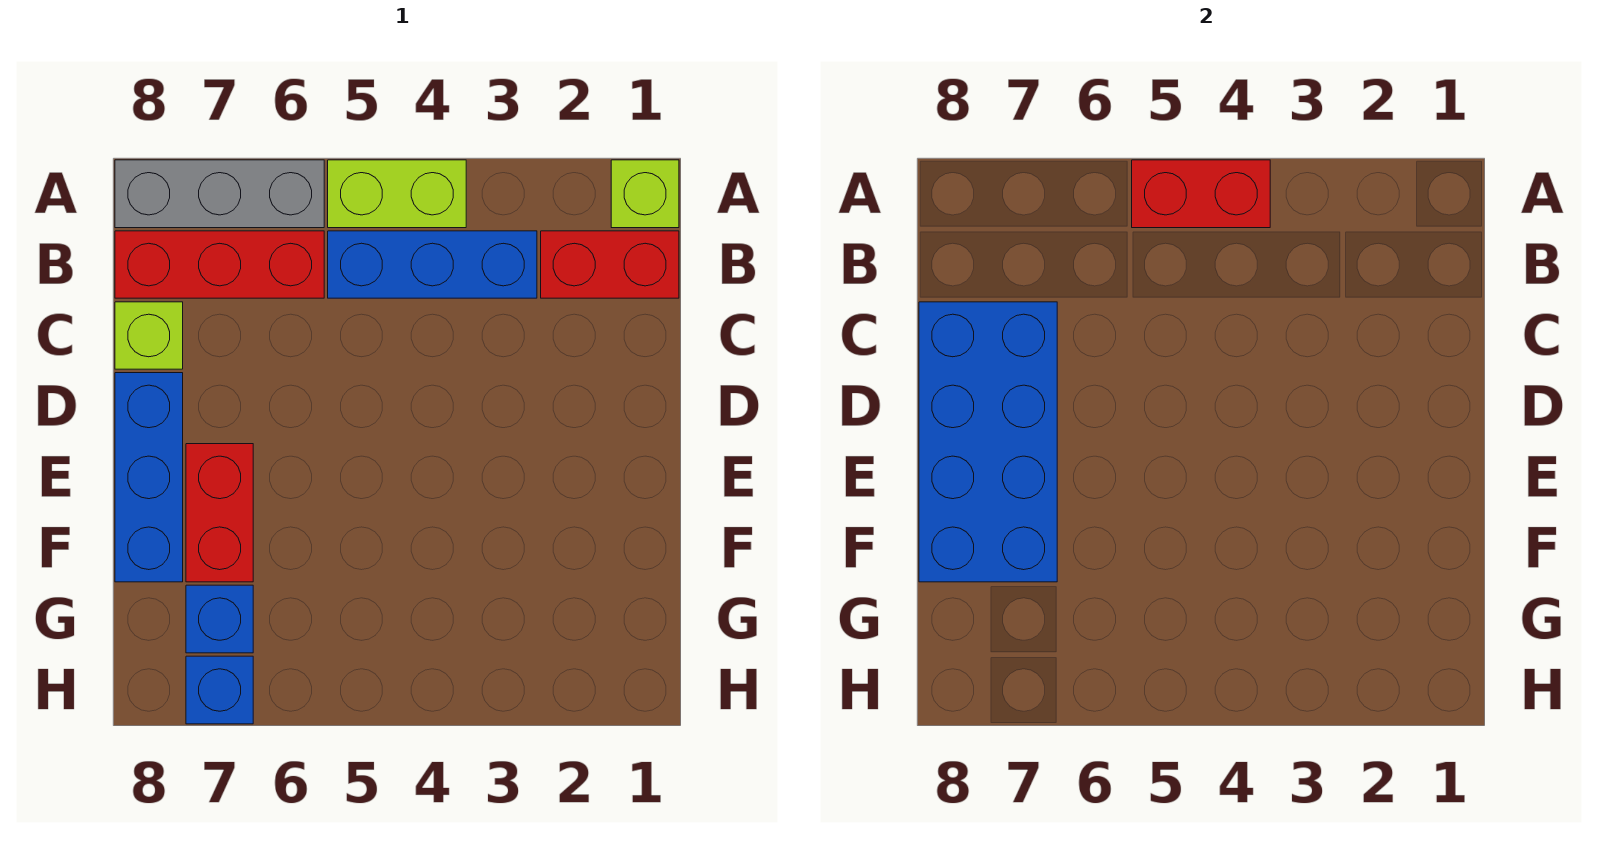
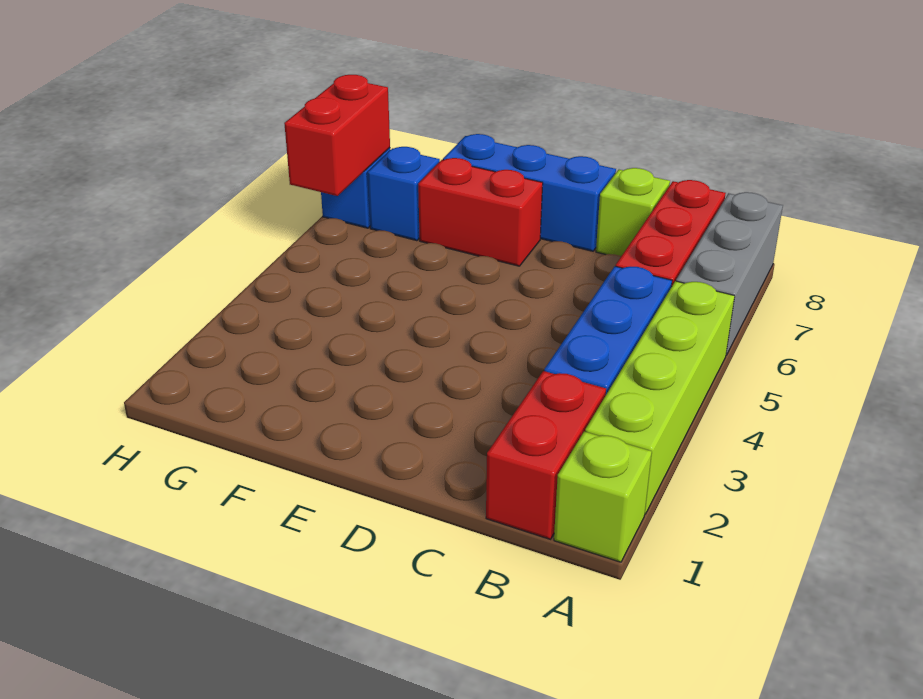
lime brick A4:A5 level 1 -> lime brick A2:A5 level 1
red brick A4:A5 level 2 -> red brick H6:H7 level 2
blue brick C7:F8 level 2 -> none

